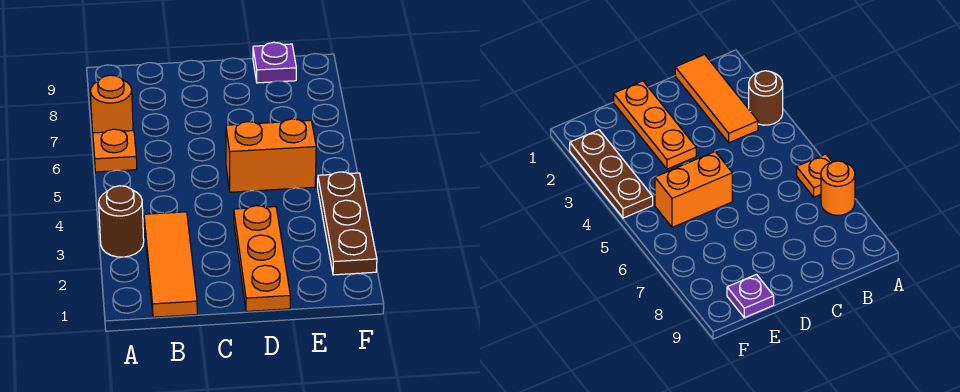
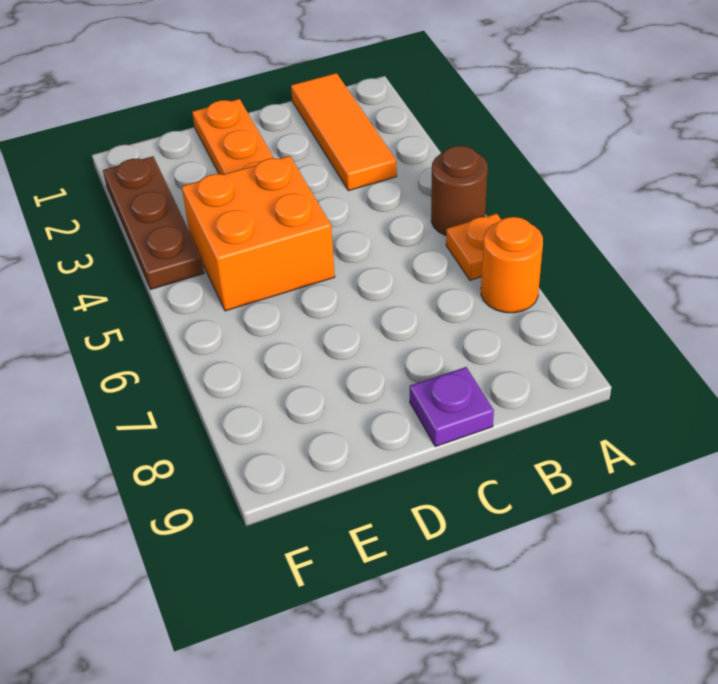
brown round brick A3 level 1 -> brown round brick A5 level 1
orange brick D5:E5 level 1 -> orange brick D4:E5 level 1
purple plate E9 level 1 -> purple plate C9 level 1

